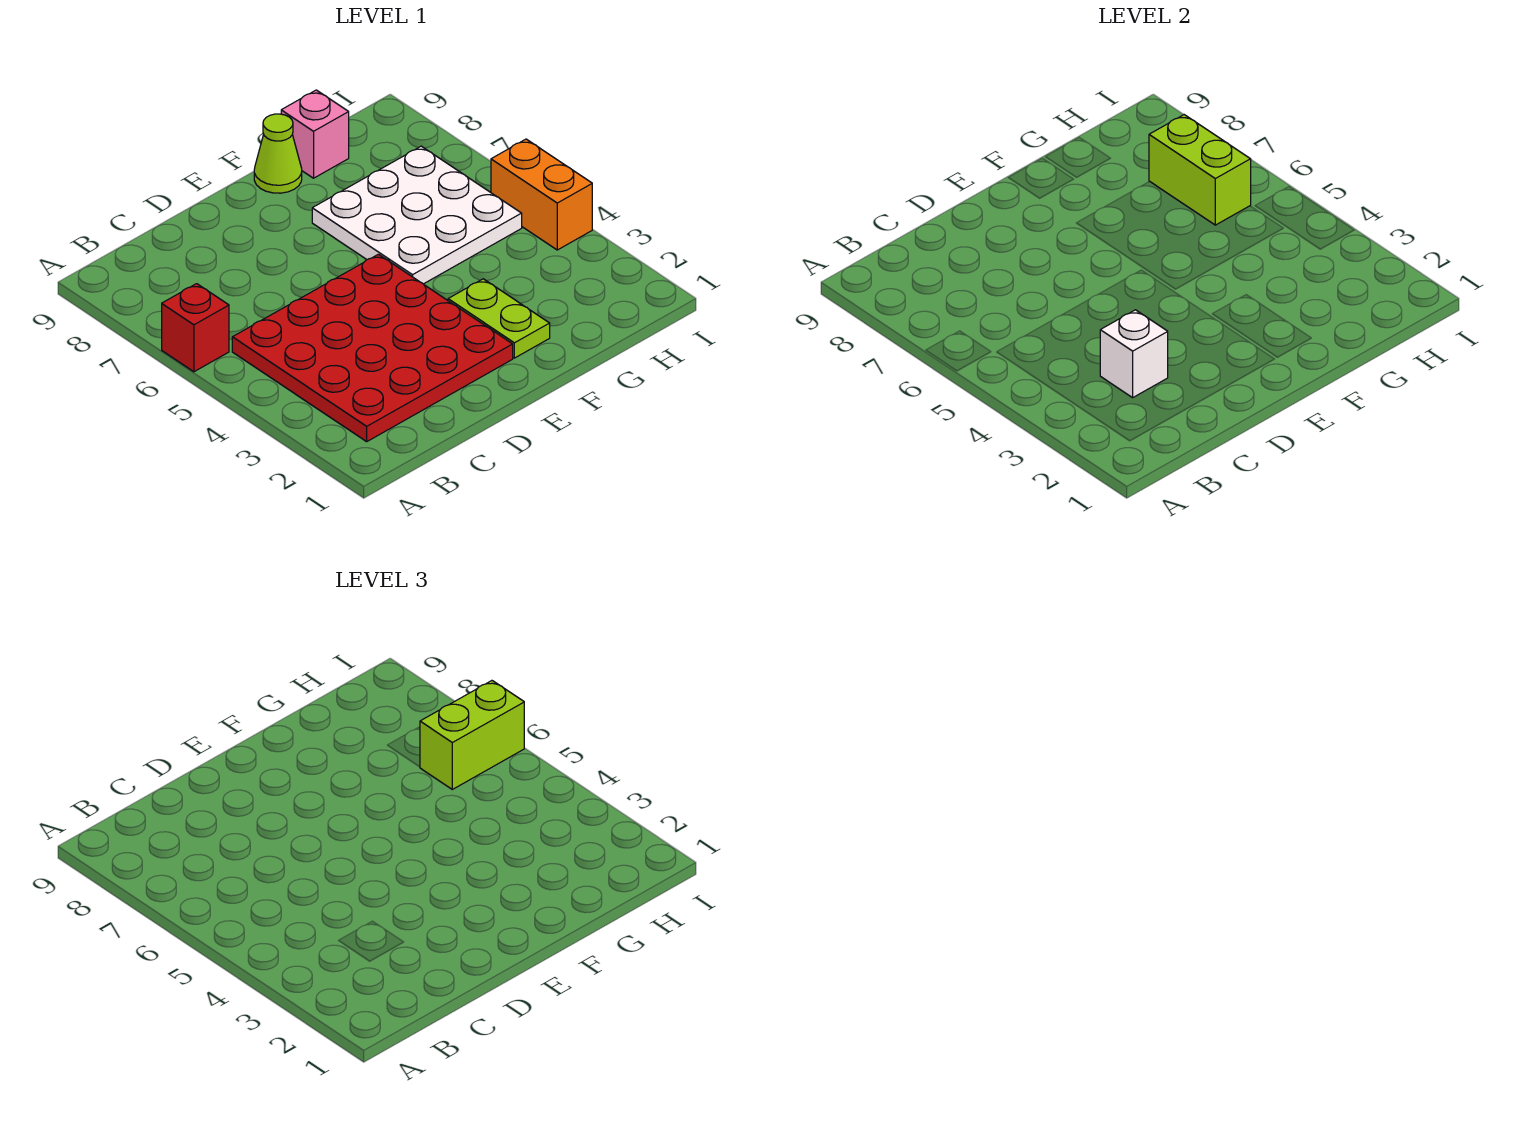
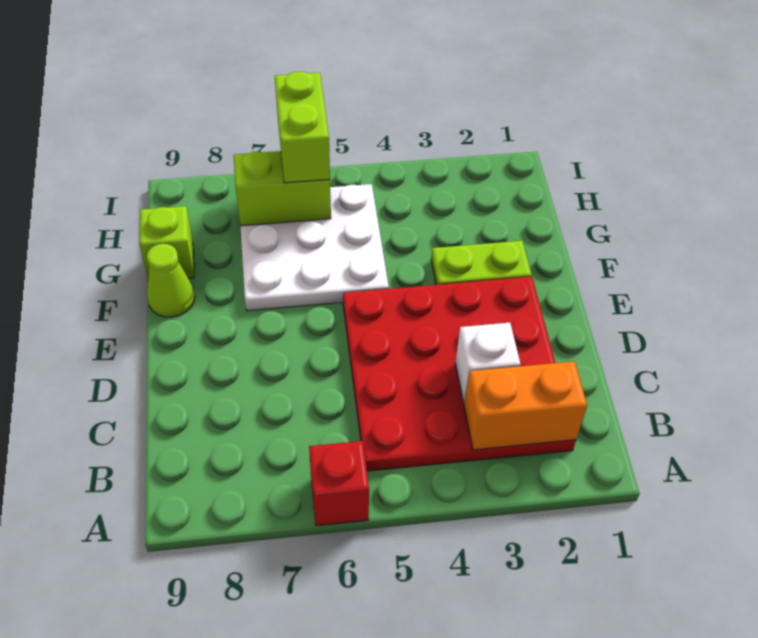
pink brick G9 level 1 -> lime brick G9 level 1
orange brick I4:I5 level 1 -> orange brick B2:B3 level 2

